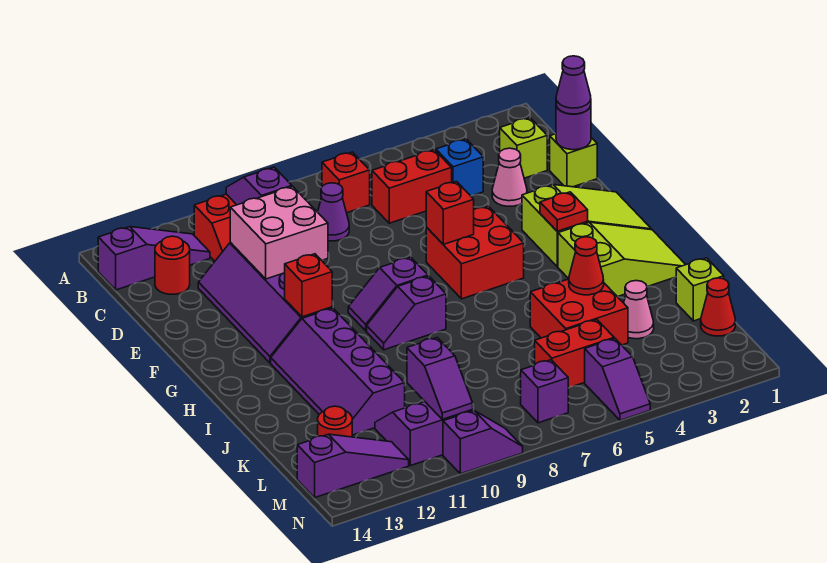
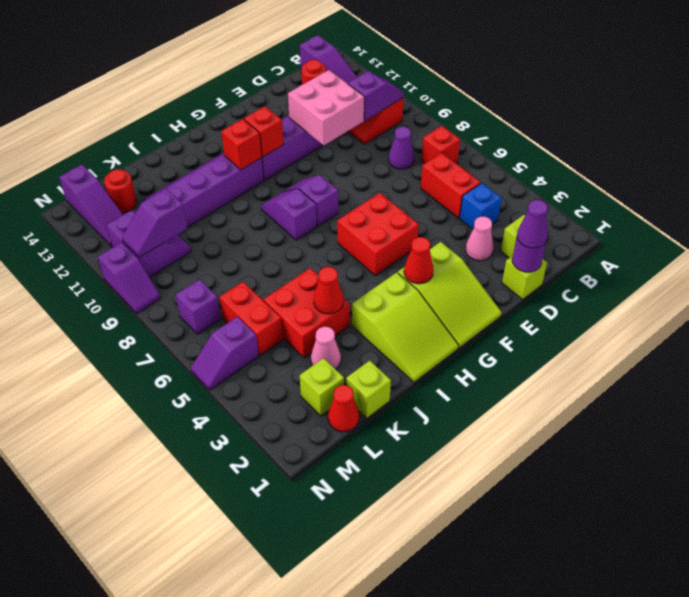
red brick F6 level 2 -> red brick H11 level 2
red plate G3 level 2 -> red cone G3 level 2
none -> lime brick L2 level 1

